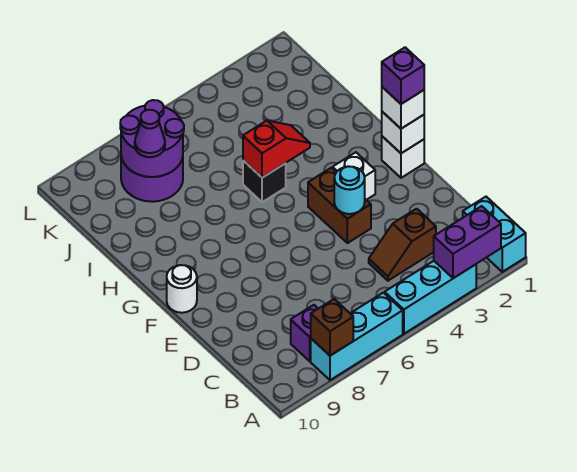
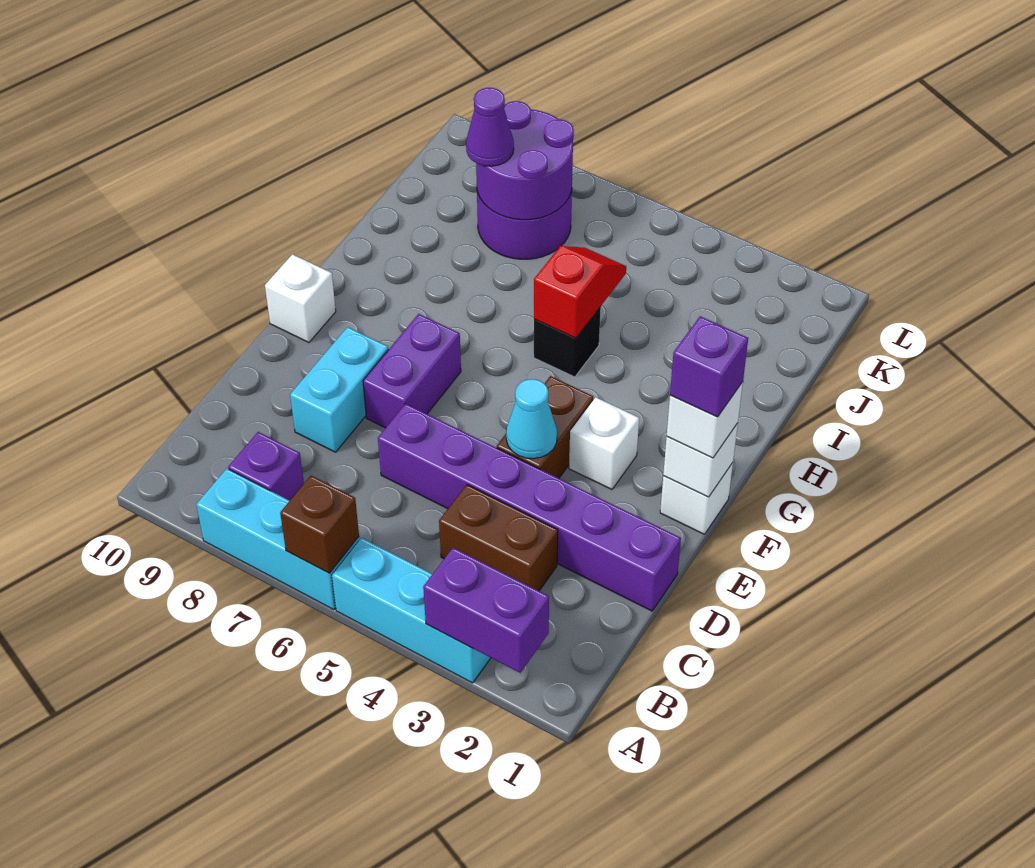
cyan brick A1:B1 level 1 -> cyan brick D8:E8 level 1
brown brick A8 level 2 -> brown brick A6 level 2
brown slope C3:C4 level 1 top 3 -> brown brick C3:C4 level 1
none -> purple brick D1:D6 level 1
cyan round brick E4 level 2 -> cyan cone E4 level 2
none -> purple brick E7:F7 level 1
white round brick F10 level 1 -> white brick F10 level 1
red slope H4:H5 level 2 top 5 -> red slope H5:I5 level 2 top H

